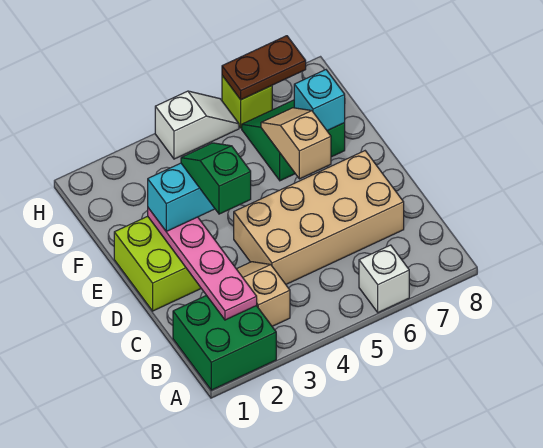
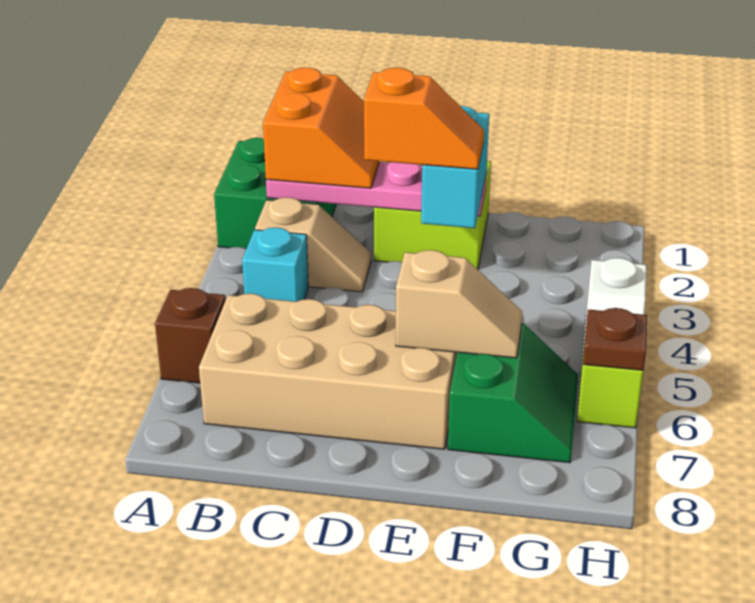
white brick A6 level 1 -> brown brick A6 level 1
none -> orange slope B1:C2 level 3 top B
tan brick C4:D7 level 1 -> tan brick B6:E7 level 1
green slope D3:E3 level 4 top D -> orange slope D3:E3 level 4 top D
cyan brick F7 level 2 -> cyan brick B4 level 1
brown plate H6:H7 level 2 -> brown plate H6 level 2

